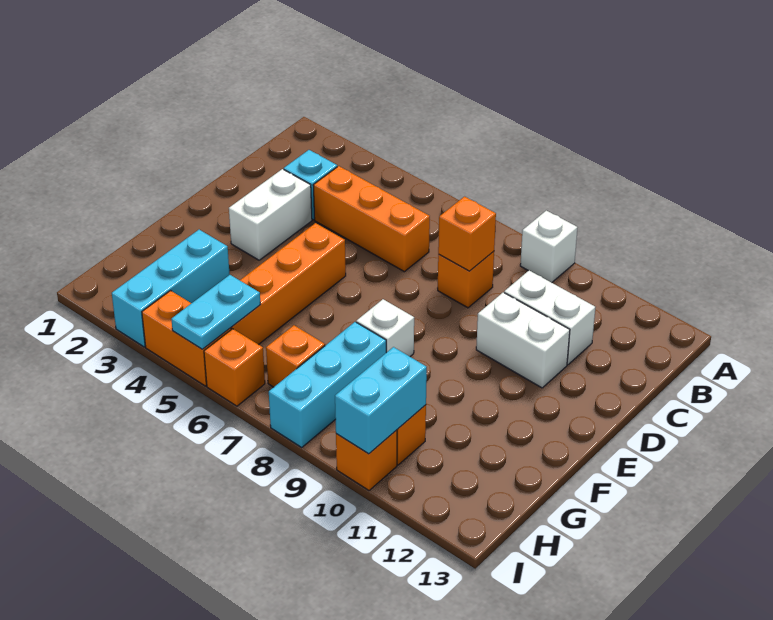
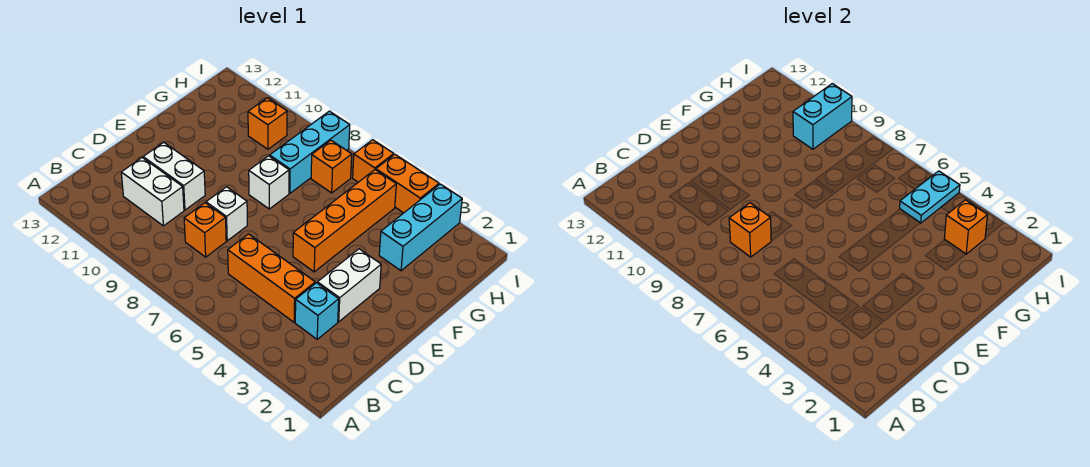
white brick A9 level 1 -> white brick D8 level 1
orange brick I10 level 1 -> orange brick H3 level 2

